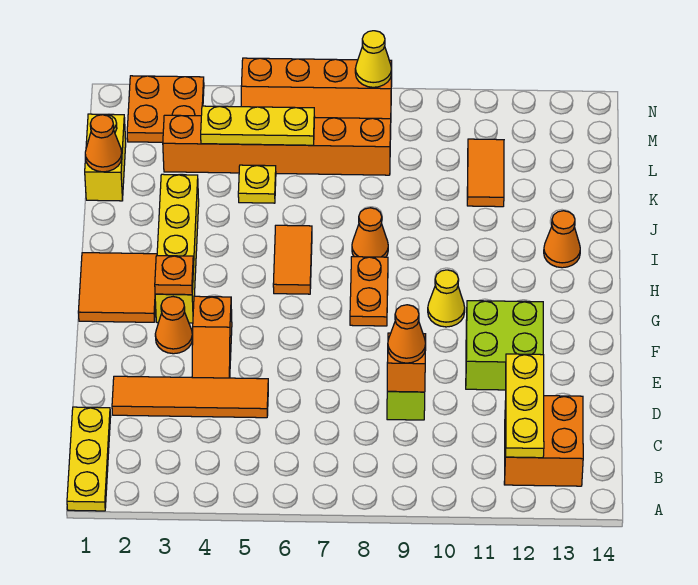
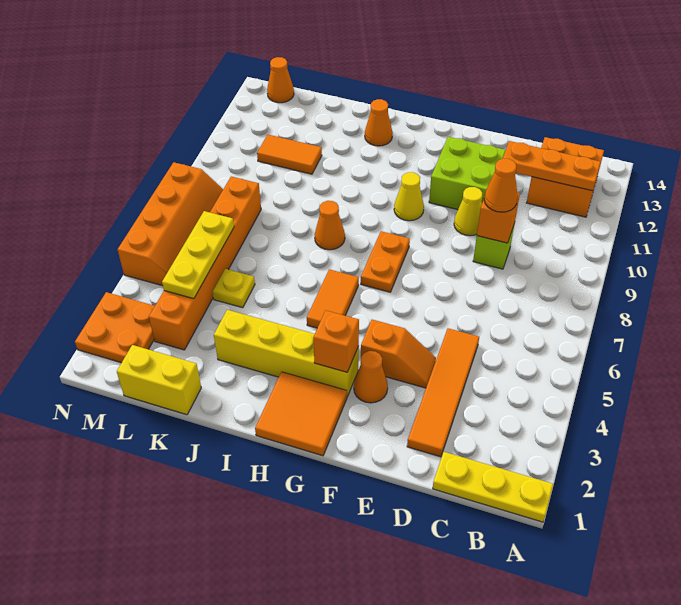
yellow plate B12:D12 level 2 -> orange plate B12:D12 level 2
orange plate G3 level 2 -> orange brick G3 level 2
orange plate G8:H8 level 1 -> orange plate G7:G8 level 1
orange tile H6:I6 level 1 -> orange tile H5:H6 level 1
orange cone K1 level 2 -> orange cone M14 level 1
yellow cone N8 level 2 -> yellow cone E10 level 1

